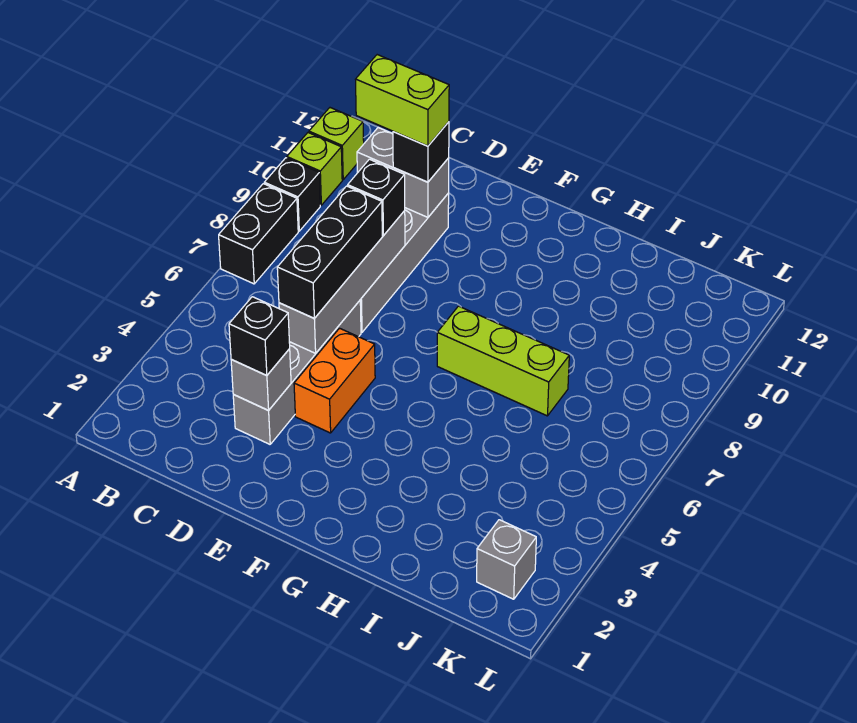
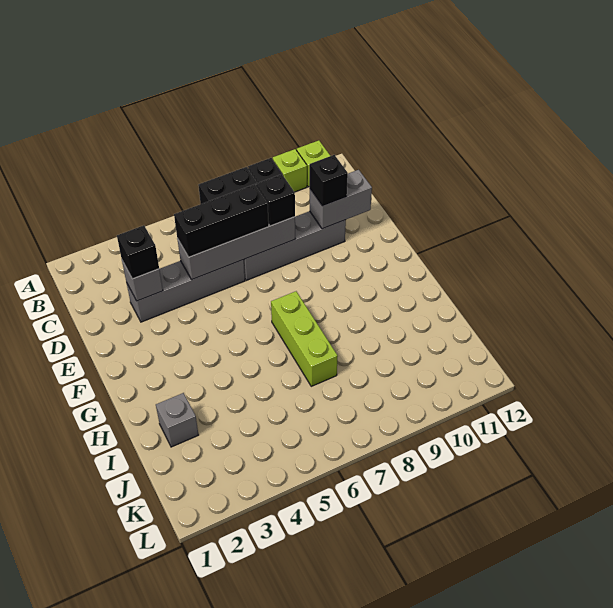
grey brick C10:D10 level 2 -> grey brick D10:D11 level 2
lime brick C10:D10 level 4 -> none
orange brick E4:E5 level 1 -> none
grey brick K2 level 1 -> grey brick I2 level 1

